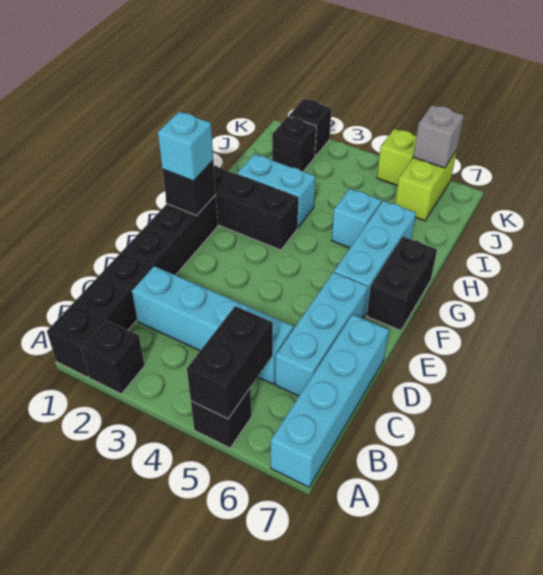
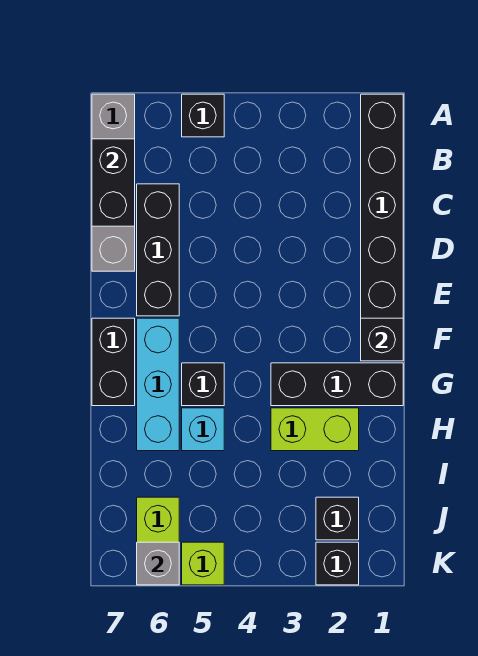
black brick A2 level 1 -> black brick G5 level 1
black brick A5:B5 level 2 -> black brick B7:C7 level 2
cyan brick A7:D7 level 1 -> grey brick A7:D7 level 1
cyan brick C2:C5 level 1 -> none
cyan brick C6:E6 level 1 -> black brick C6:E6 level 1
cyan brick F1 level 3 -> none
cyan brick H2:H3 level 1 -> lime brick H2:H3 level 1

